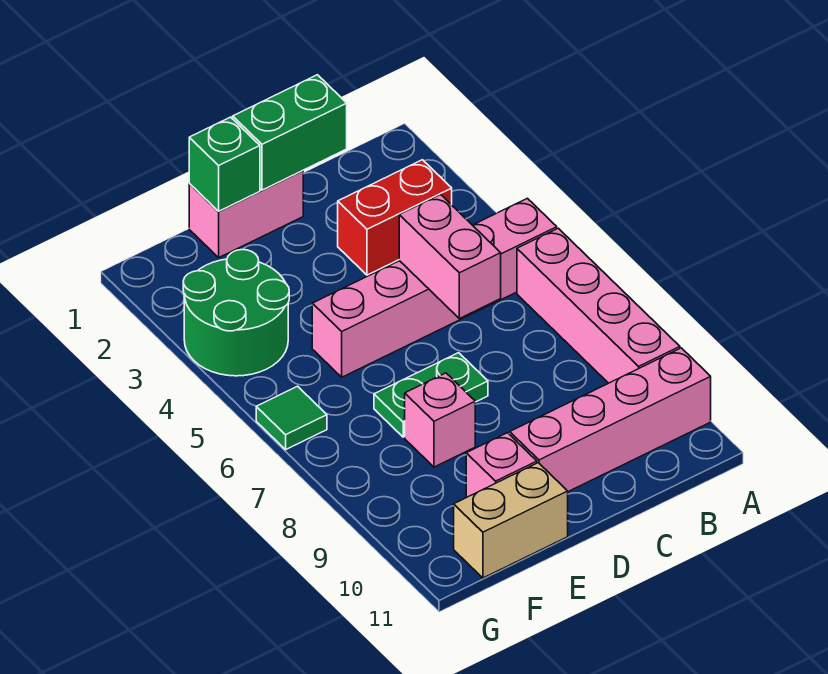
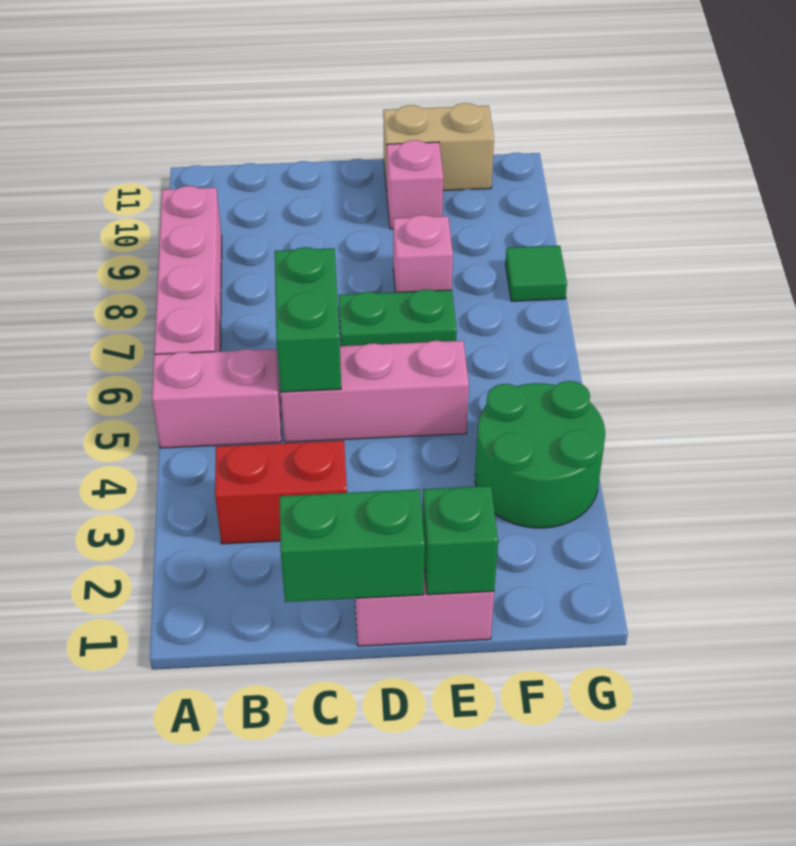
pink brick A10:D10 level 1 -> none
pink brick C5:C6 level 2 -> green brick C5:C6 level 2
green tile G6 level 1 -> green tile G8 level 1

